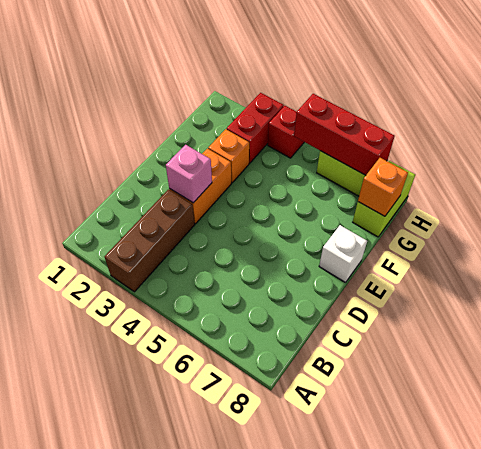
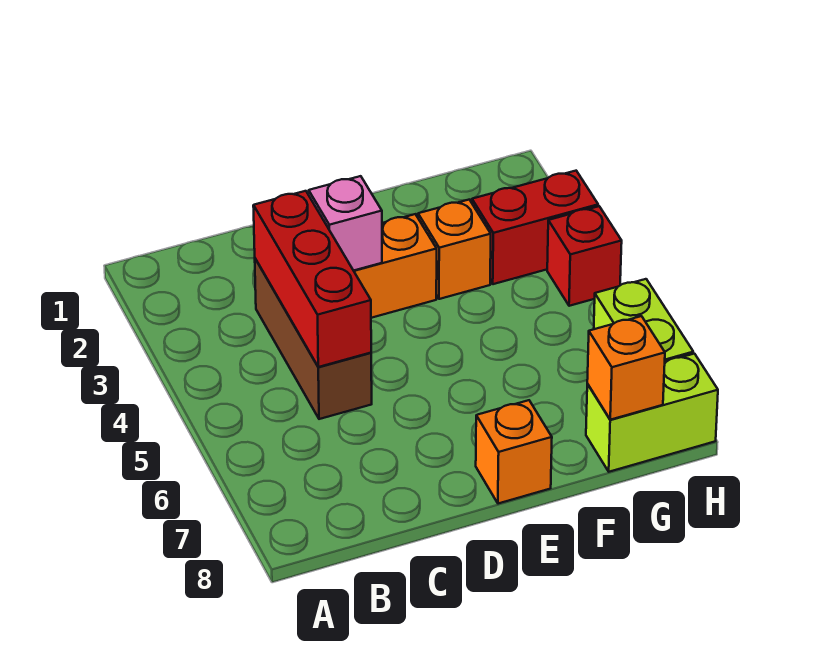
brown brick A3:C3 level 1 -> brown brick C3:C5 level 1
white brick E8 level 1 -> orange brick E8 level 1
red brick H5:H7 level 2 -> red brick C3:C5 level 2

